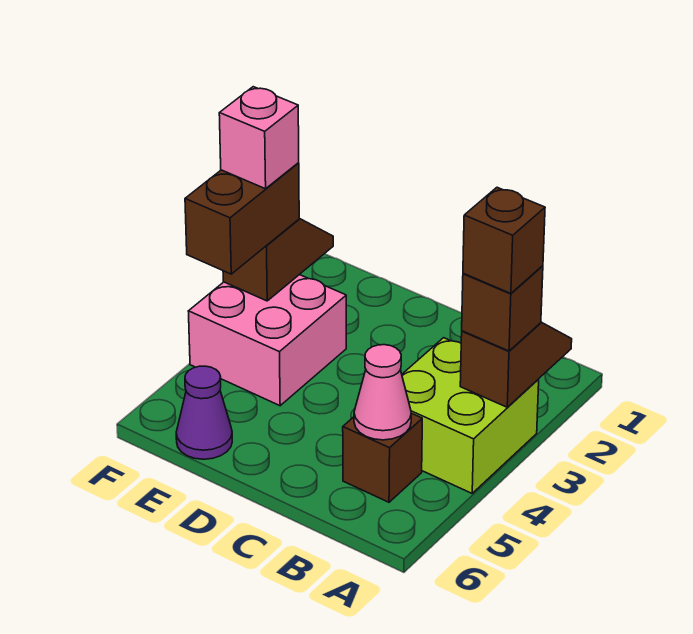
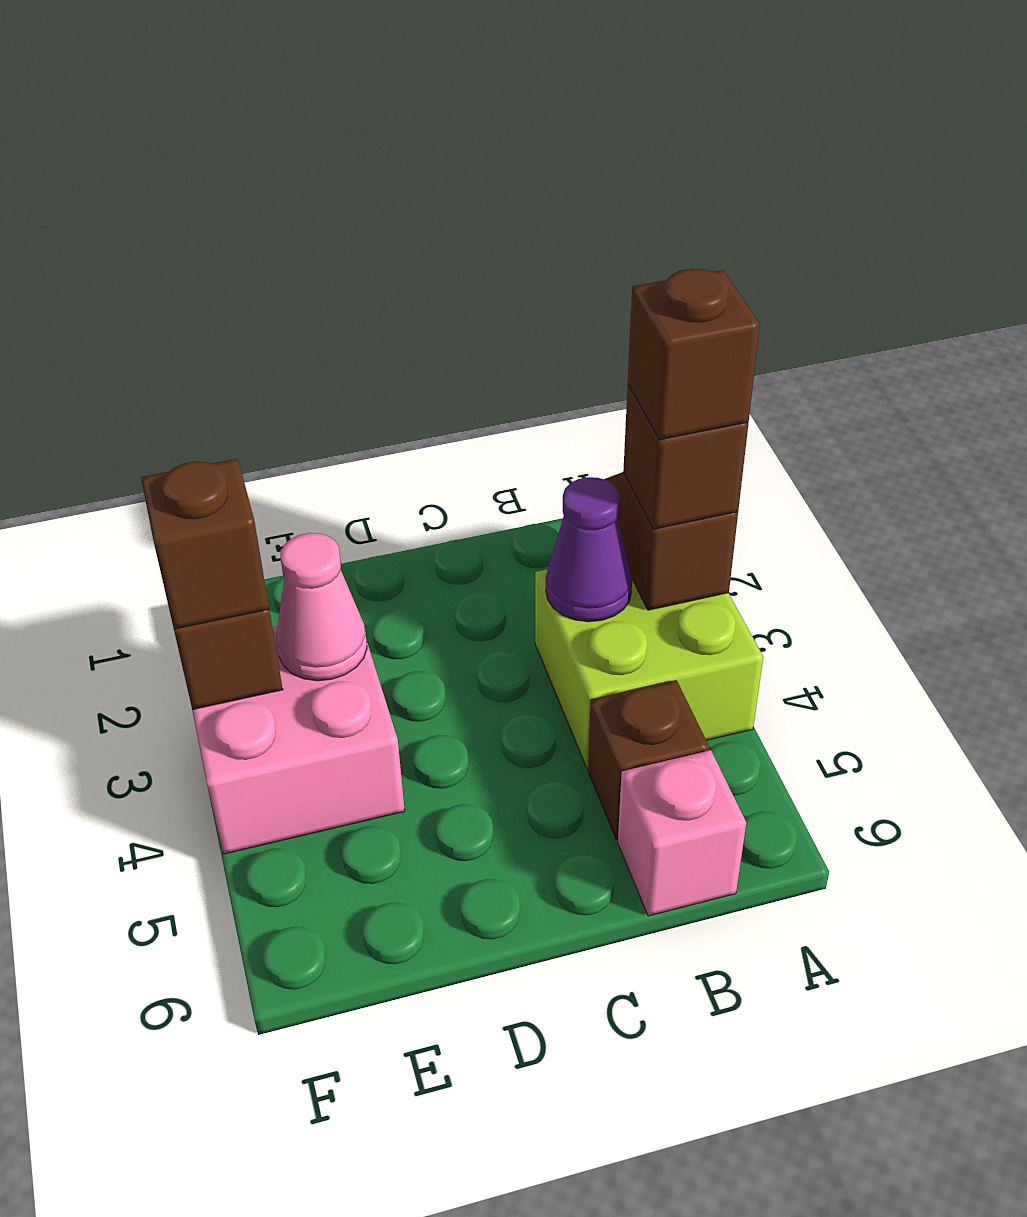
pink cone B5 level 2 -> pink cone E3 level 2
purple cone E6 level 1 -> purple cone B3 level 2
brown brick F3:F4 level 3 -> brown brick F3 level 3
pink brick F3 level 4 -> pink brick B6 level 1

